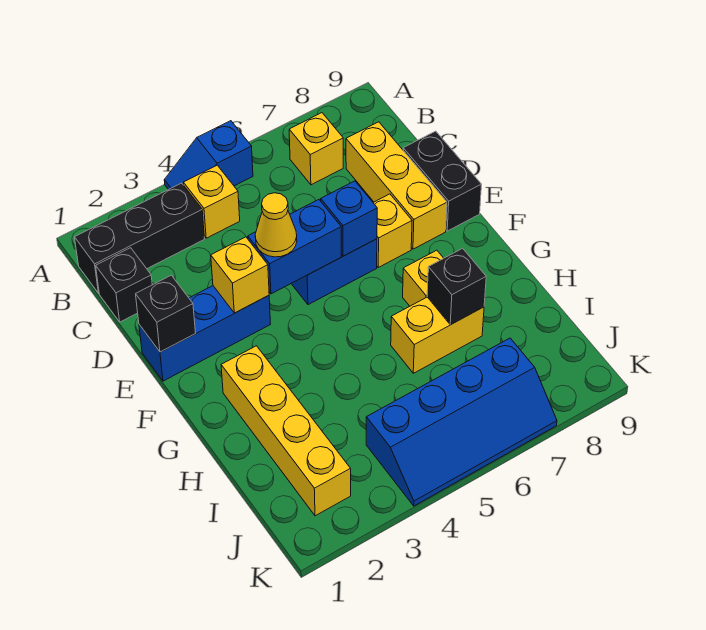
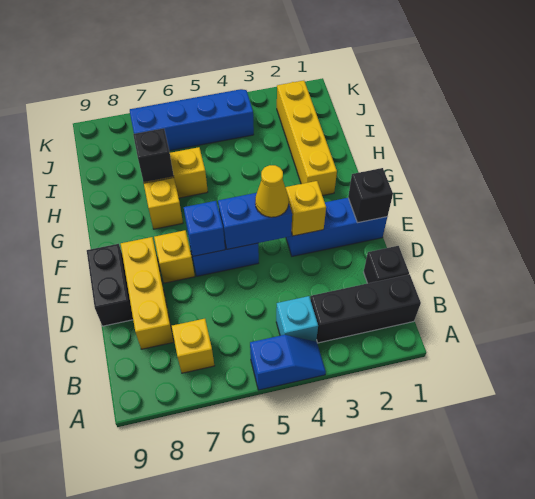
yellow brick B4 level 1 -> cyan brick B4 level 1

